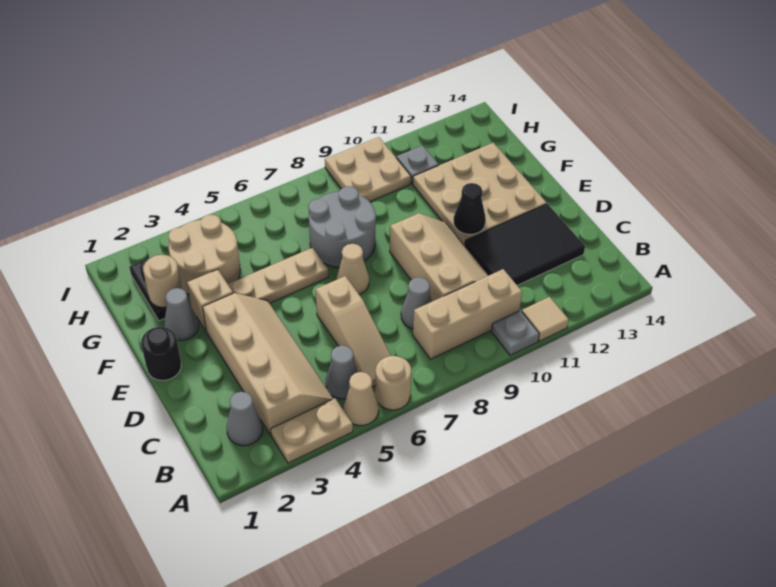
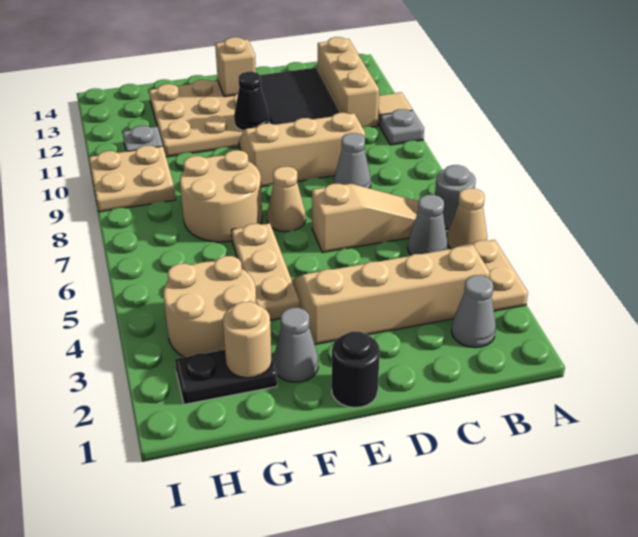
tan round brick A6 level 1 -> grey round brick A6 level 1
tan brick B8:B10 level 1 -> tan brick B11:B13 level 1
tan brick F3 level 1 -> tan brick E13 level 2
grey round brick F7:G8 level 1 -> tan round brick F7:G8 level 1

